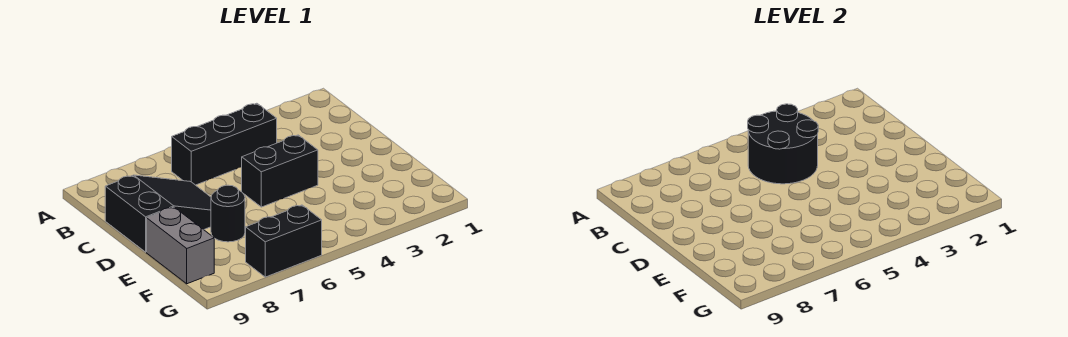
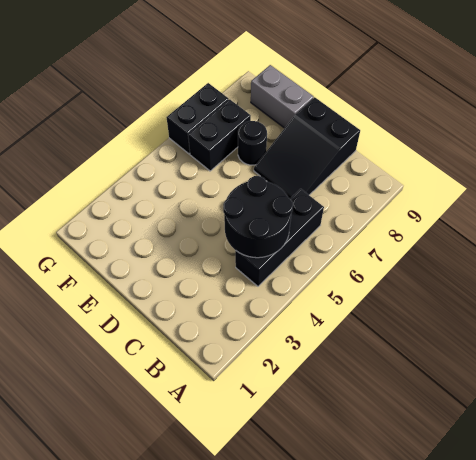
black brick D4:D5 level 1 -> black brick F6:F7 level 1

